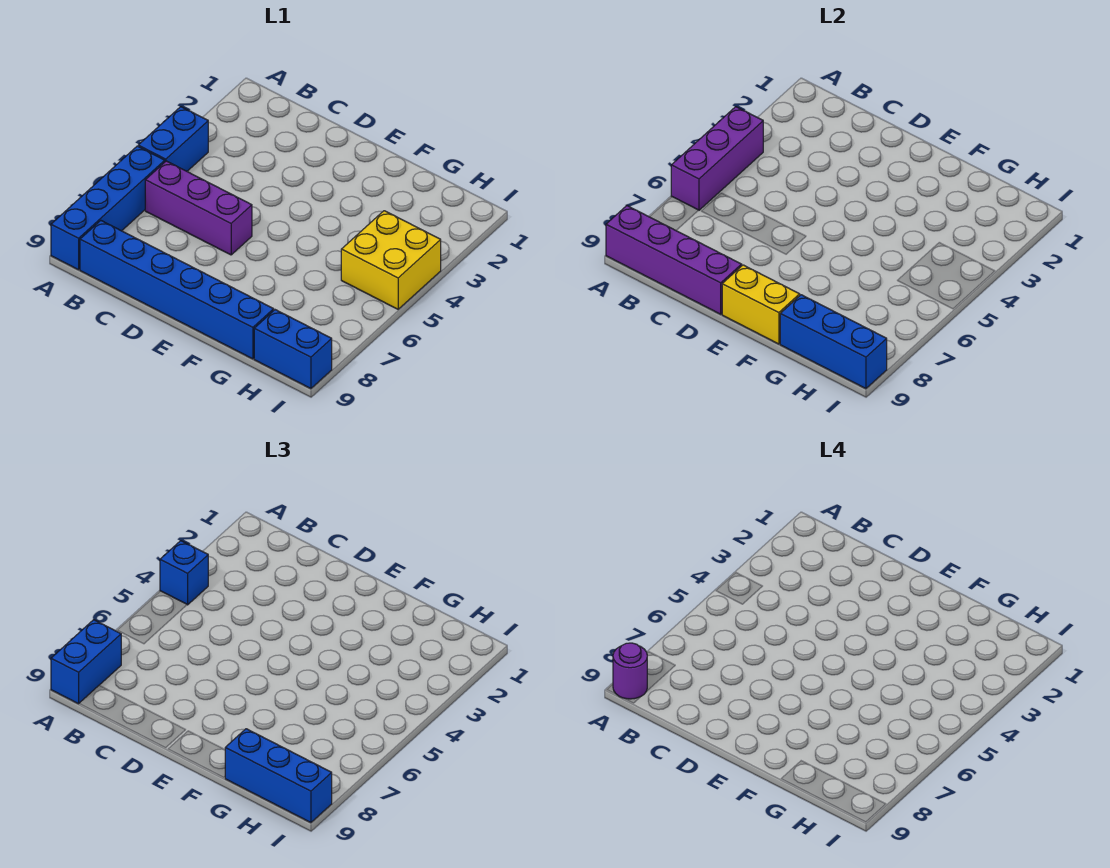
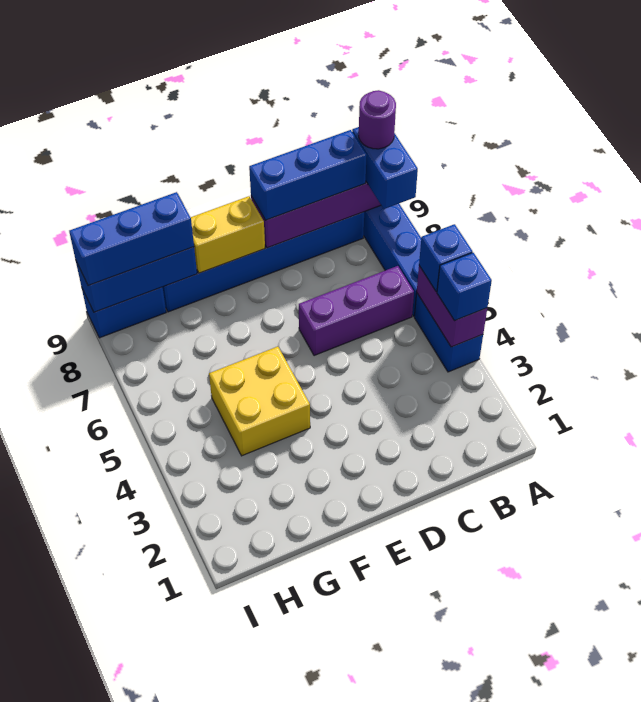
purple brick A4:A6 level 2 -> purple brick A4:A5 level 2
none -> blue brick A5 level 3
none -> blue brick B9:D9 level 3
yellow brick H4:I5 level 1 -> yellow brick F4:G5 level 1

